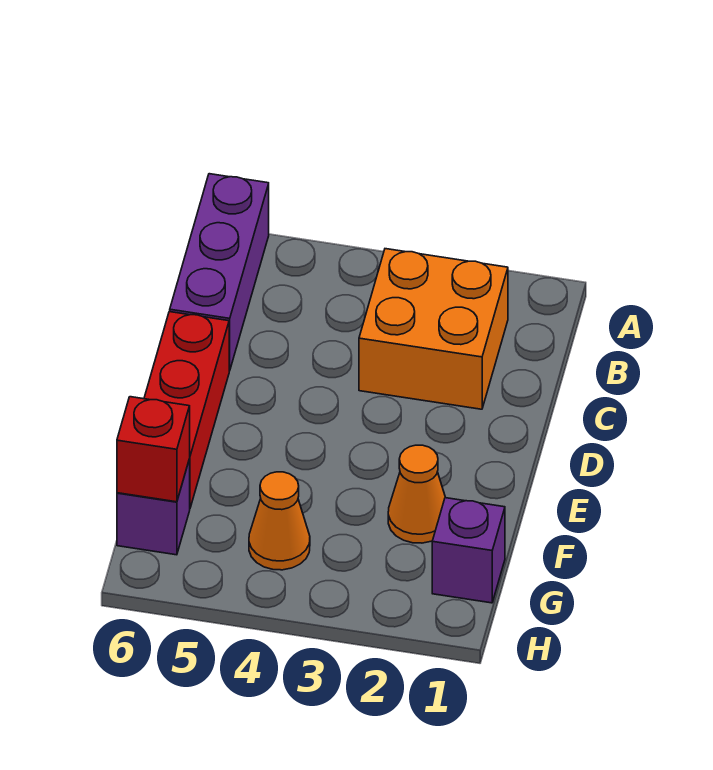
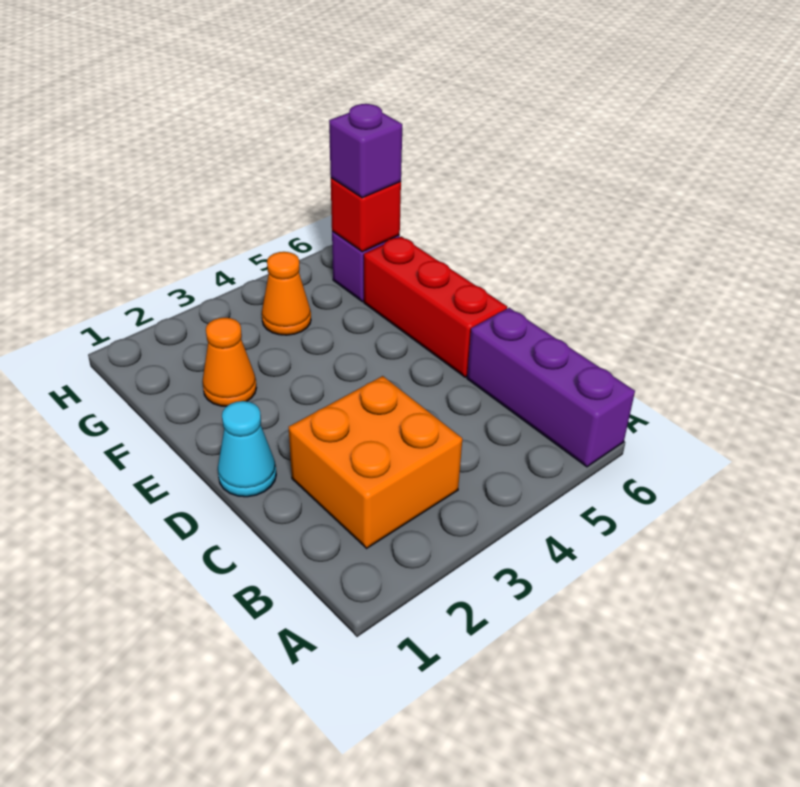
none -> cyan cone D1 level 1
purple brick G1 level 1 -> purple brick G6 level 3

